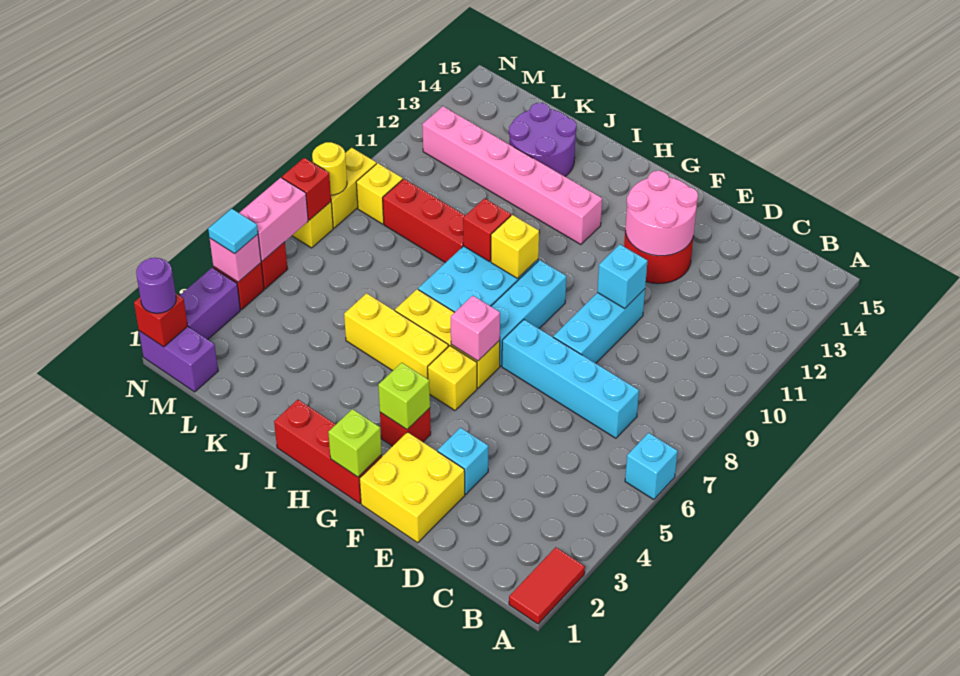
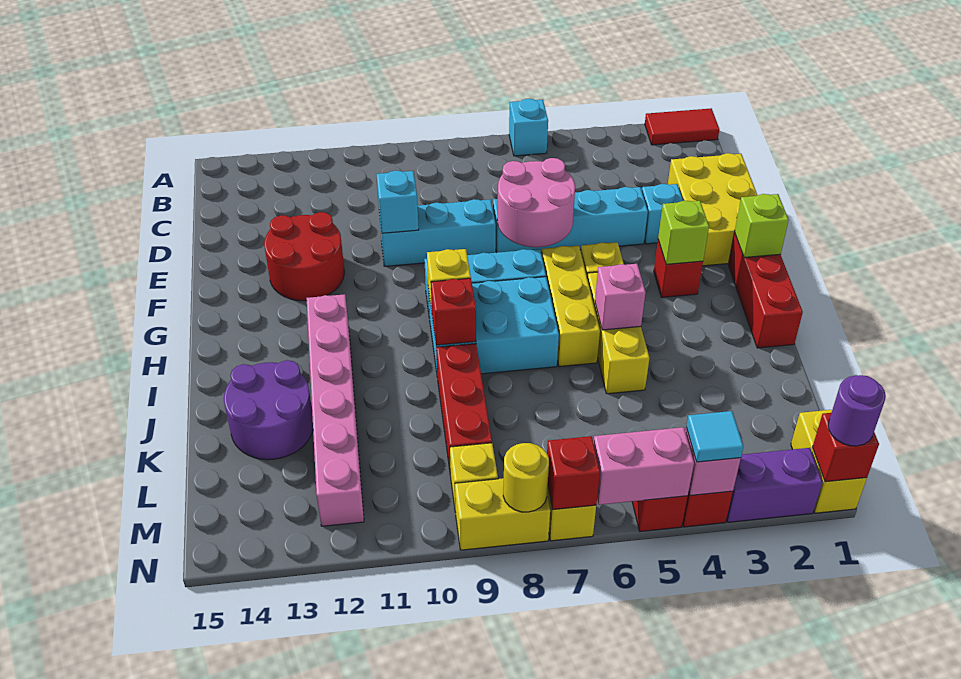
cyan brick C7:F7 level 1 -> cyan brick E4:E7 level 1
yellow brick E1:F2 level 1 -> yellow brick D1:F2 level 1
pink round brick E12:F13 level 2 -> pink round brick E6:F7 level 2
pink brick G6 level 2 -> pink brick I5 level 2
purple brick M1:N1 level 1 -> yellow brick M1:N1 level 1

